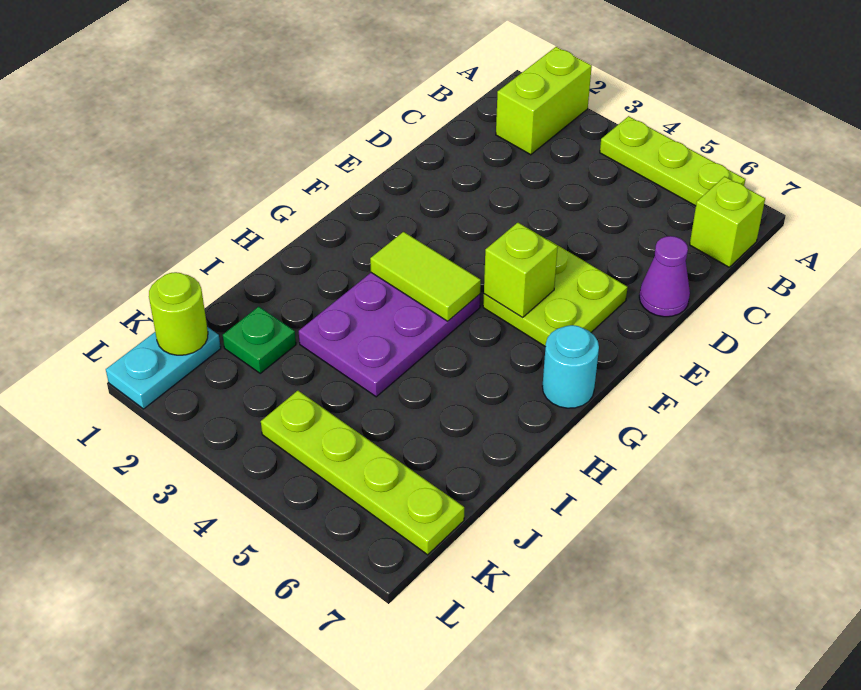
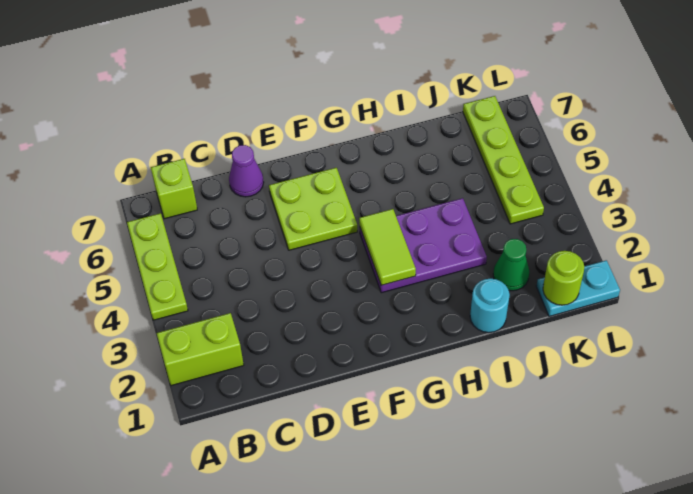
lime brick F5 level 2 -> none
cyan round brick G7 level 1 -> cyan round brick I1 level 1
green plate J2 level 1 -> green cone J2 level 1

